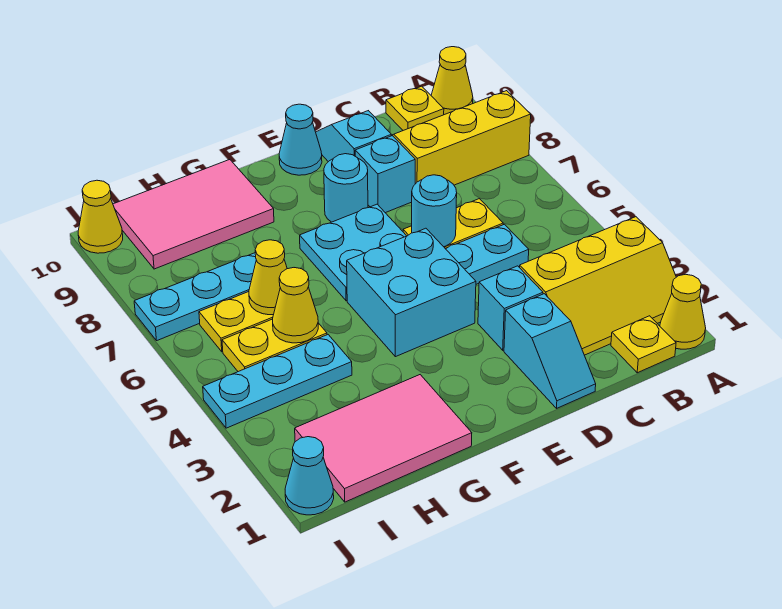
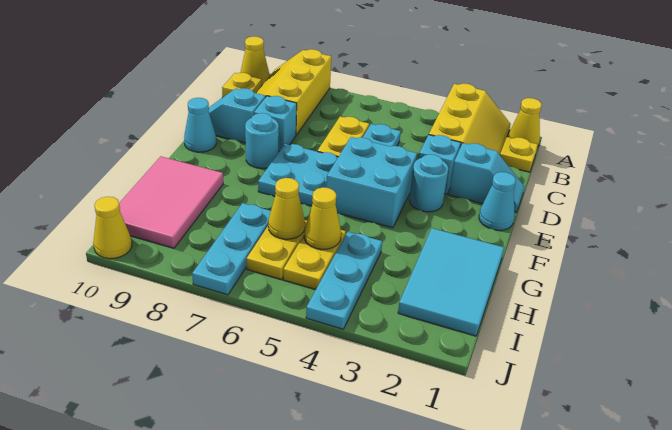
cyan round brick D6 level 2 -> cyan round brick E3 level 1
pink tile G1:I2 level 1 -> cyan tile G1:I2 level 1
cyan cone J1 level 1 -> cyan cone E1 level 1

